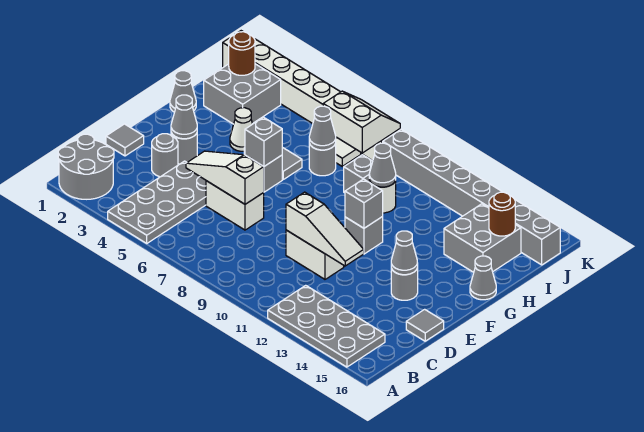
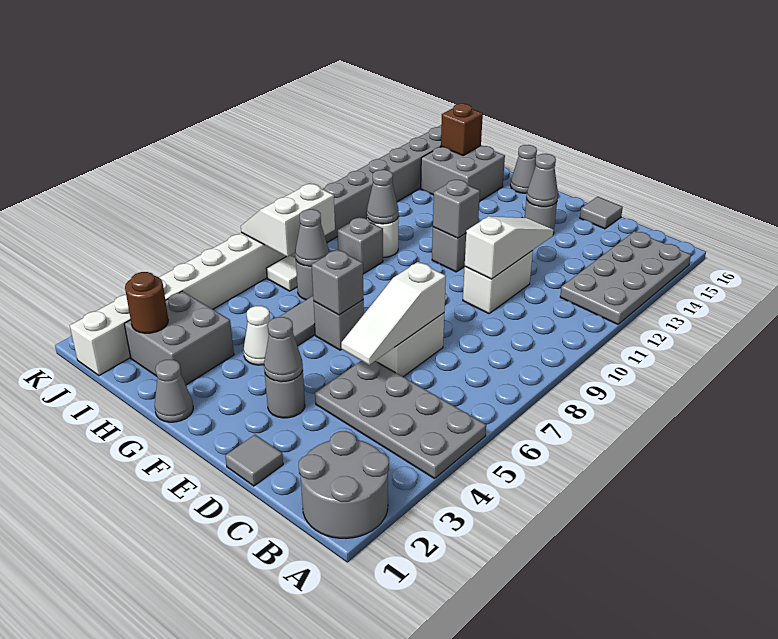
grey round brick D3 level 1 -> none
brown round brick I15 level 2 -> brown brick I15 level 2

